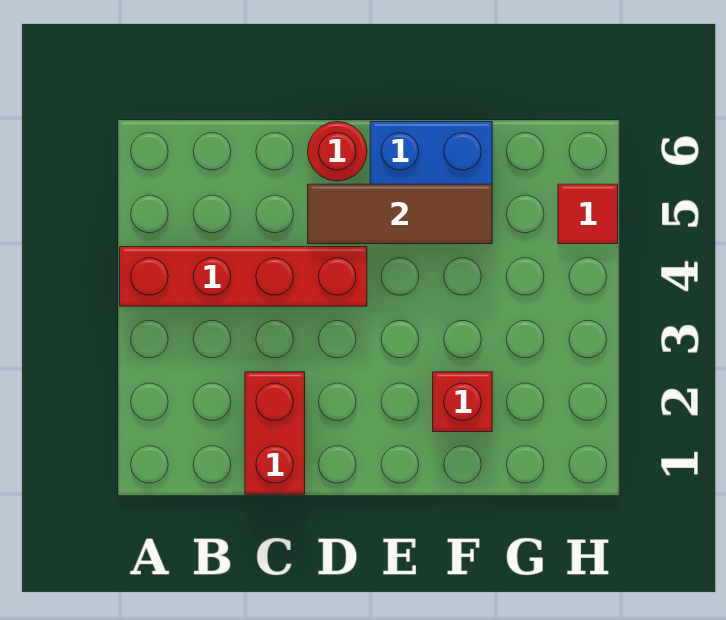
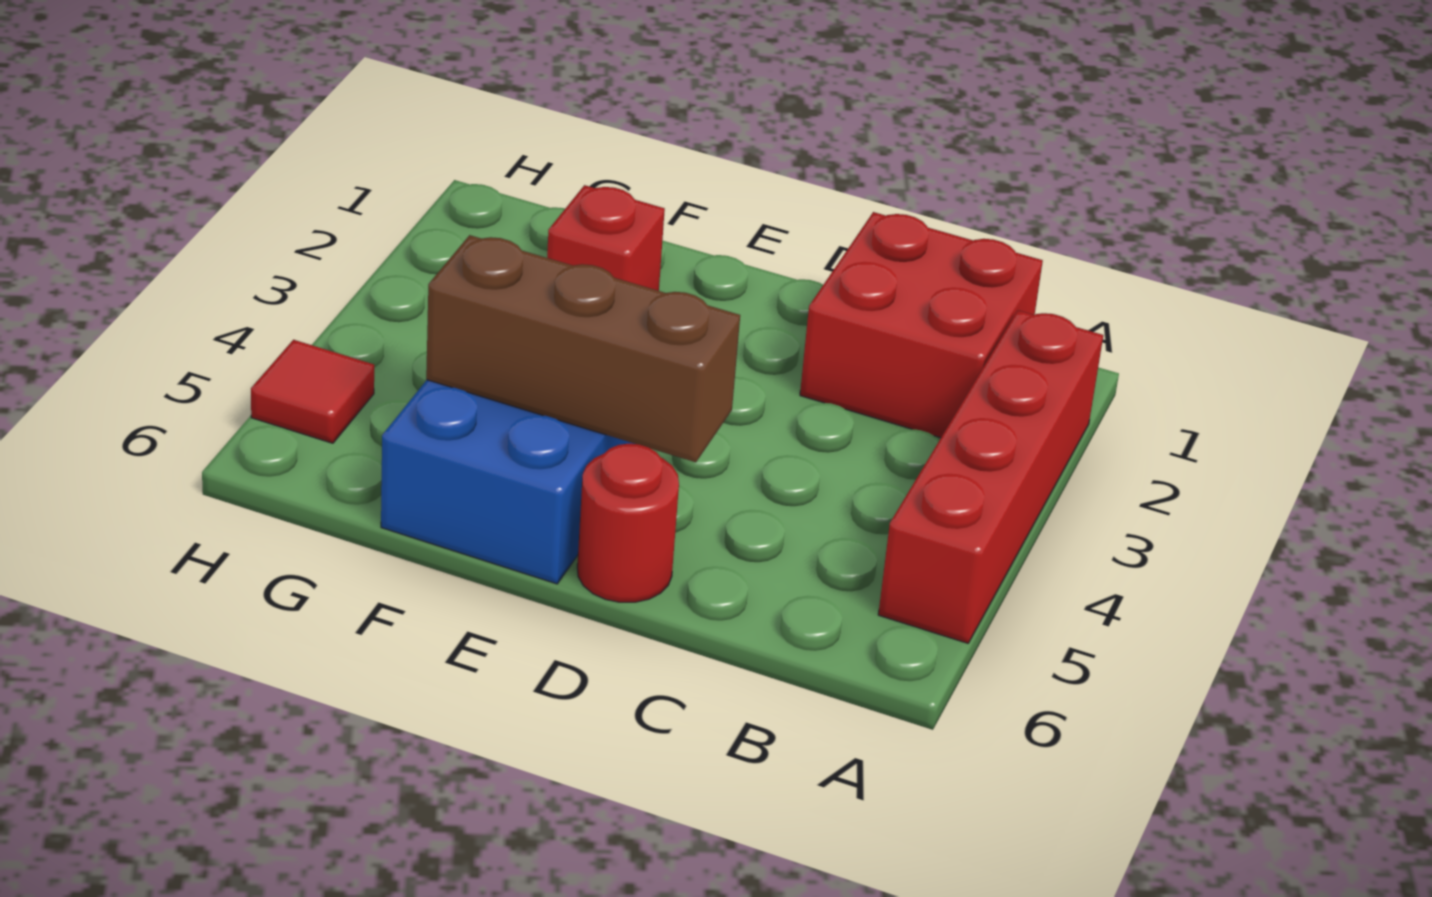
red brick A4:D4 level 1 -> red brick A2:A5 level 1
red brick C1:C2 level 1 -> red brick B1:C2 level 1
brown tile D5:F5 level 2 -> brown brick D5:F5 level 2

